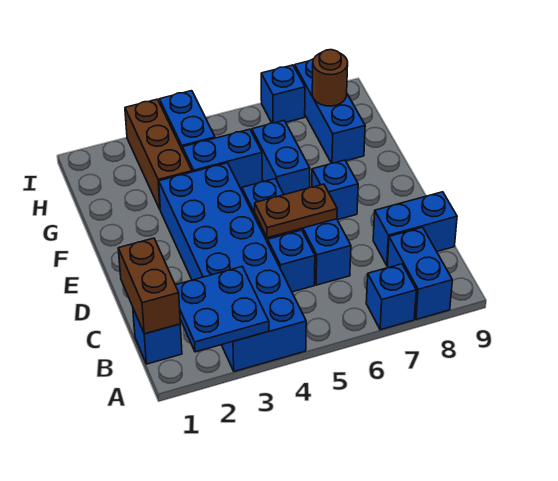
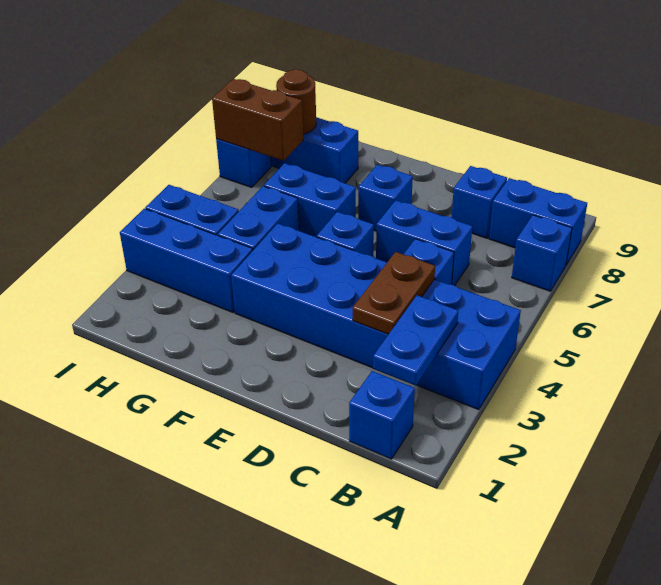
blue plate A2:B3 level 2 -> blue plate B2:B3 level 2
brown brick B1:C1 level 2 -> brown brick H7:I7 level 2
blue brick C8:C9 level 1 -> blue brick C8 level 1
brown plate D5:D6 level 2 -> brown plate C3:C4 level 2
brown brick G3:I3 level 1 -> blue brick G3:I3 level 1

